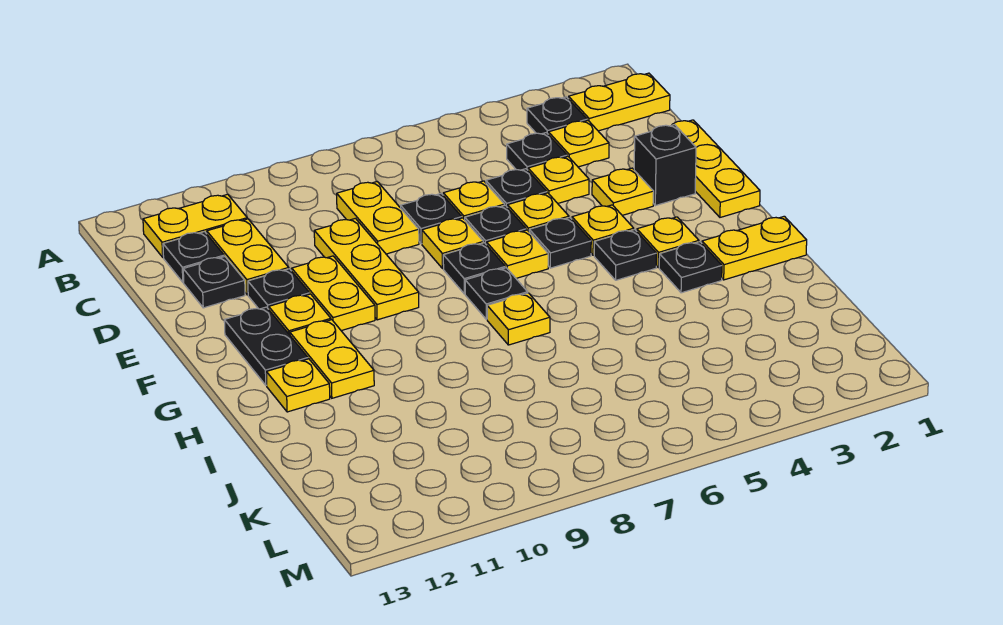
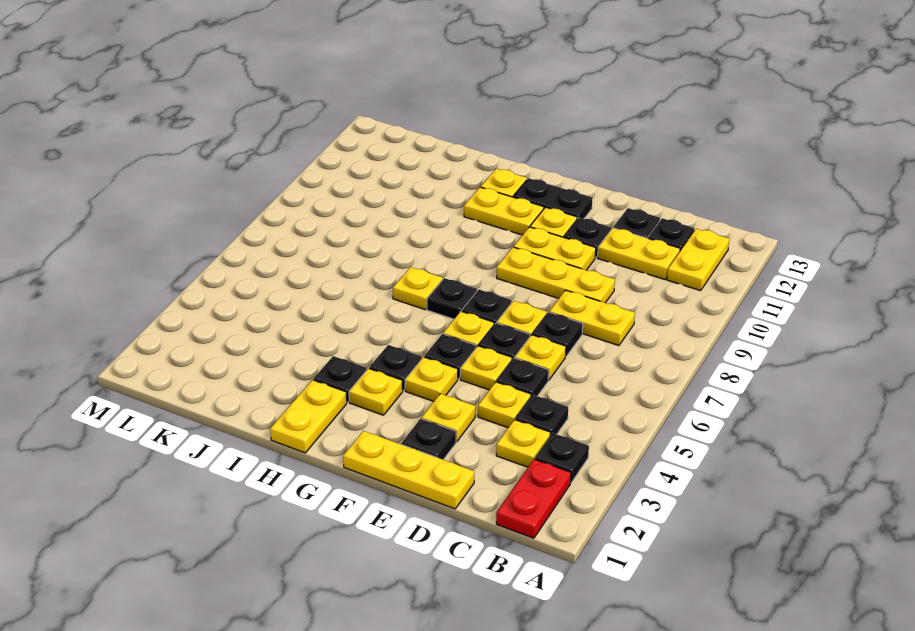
yellow plate B1:B2 level 1 -> red plate B1:B2 level 1
black brick E2 level 1 -> black plate E2 level 1

